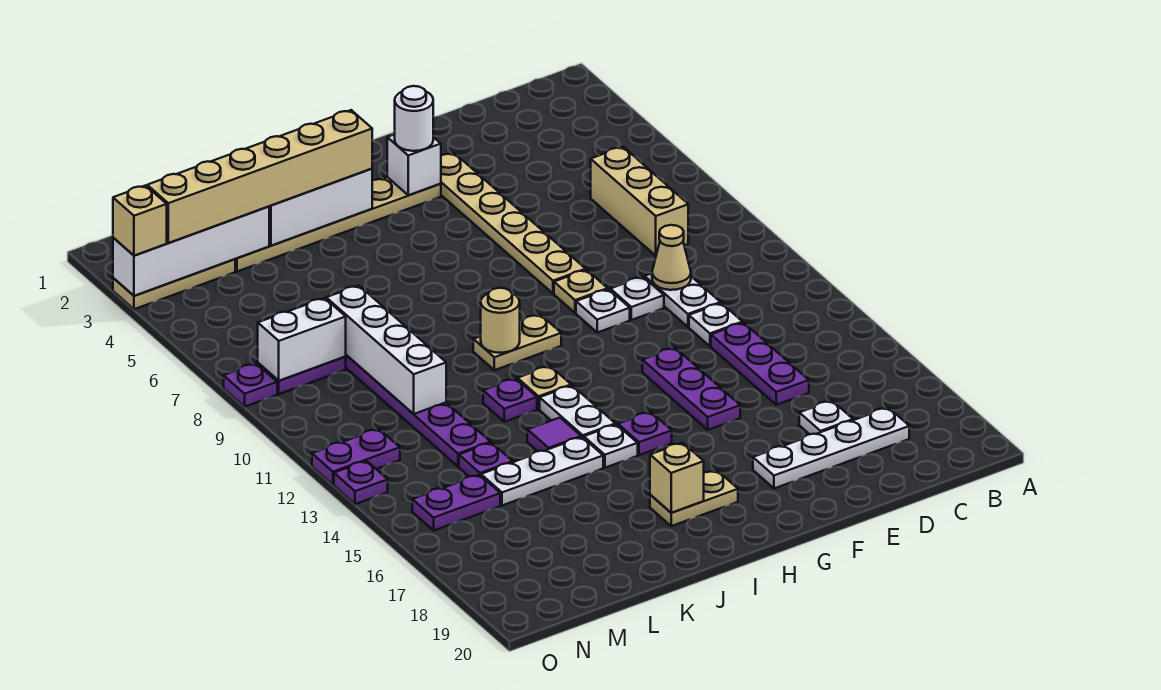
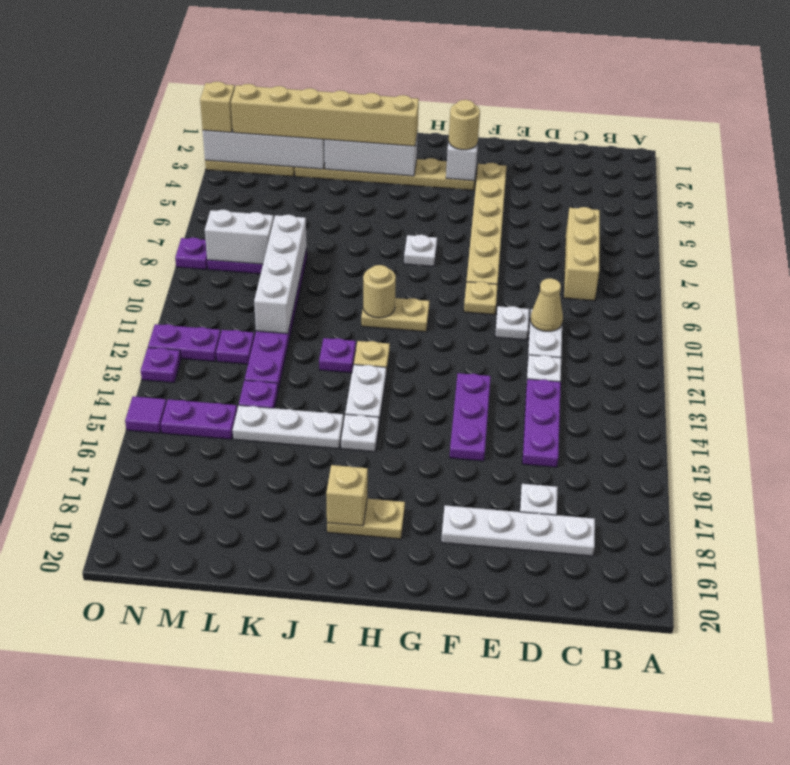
white plate F10 level 1 -> white plate H7 level 1
white round brick G3 level 3 -> tan round brick G3 level 3
purple plate H15 level 1 -> purple plate M12 level 1
purple tile J14 level 1 -> purple tile O15 level 1

